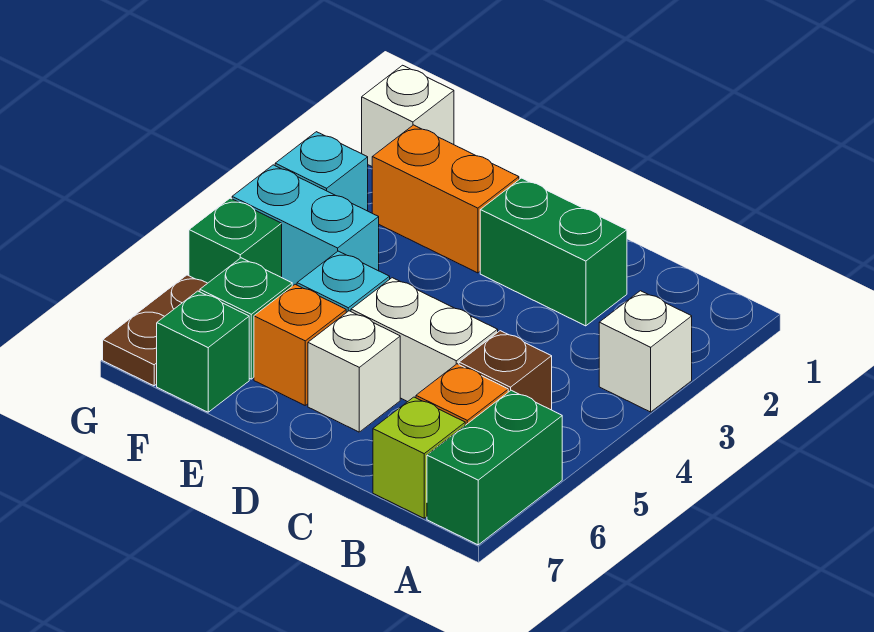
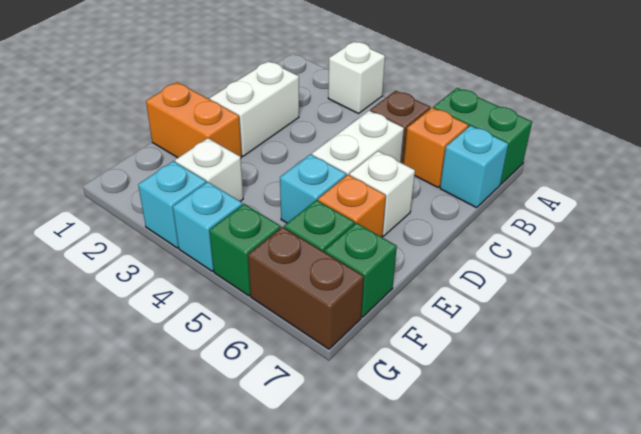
lime brick B7 level 1 -> cyan brick B7 level 1
green brick C2:D2 level 1 -> white brick C2:D2 level 1
orange brick E2:F2 level 1 -> orange brick E1:E2 level 1
cyan brick F4:G4 level 1 -> cyan brick G4 level 1
white brick G1 level 1 -> white brick F3 level 1
brown plate G6:G7 level 1 -> brown brick G6:G7 level 1

